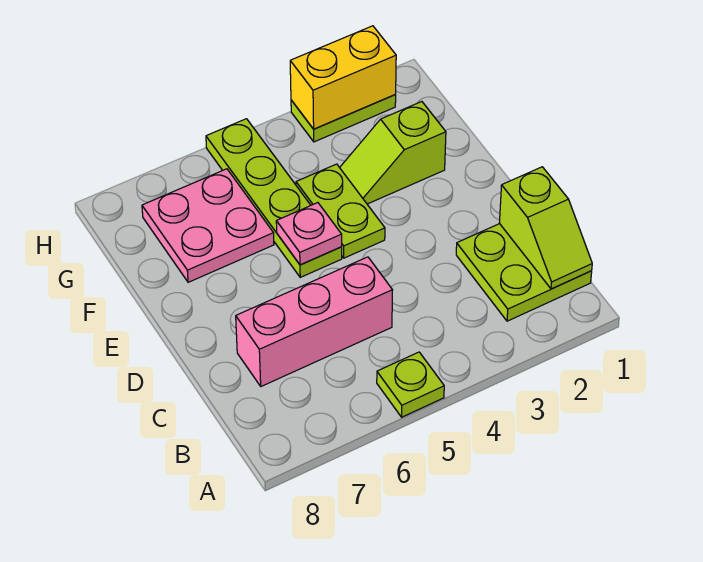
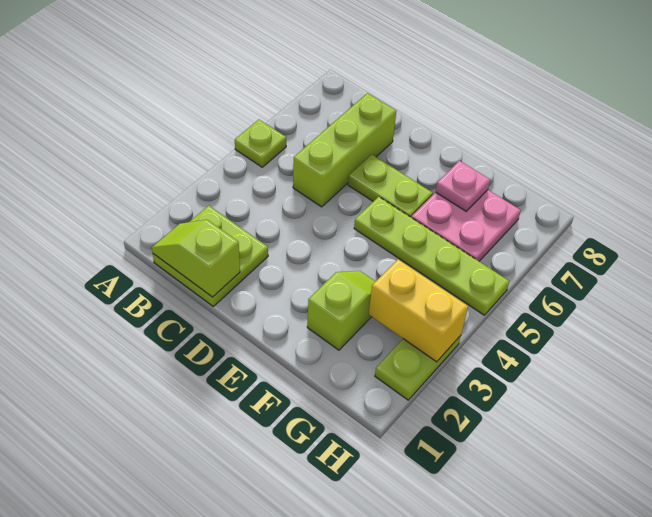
pink brick C5:C7 level 1 -> lime brick C5:C7 level 1
lime plate E4:F4 level 1 -> lime plate D6:E6 level 1
pink plate E5 level 2 -> pink plate F7 level 2
yellow brick H2:H3 level 2 -> yellow brick G3:H3 level 2

